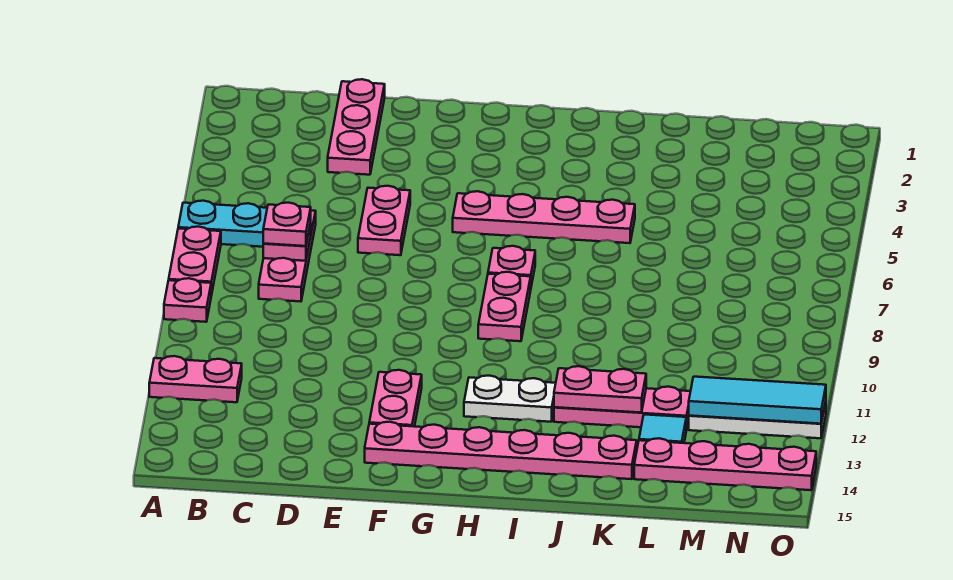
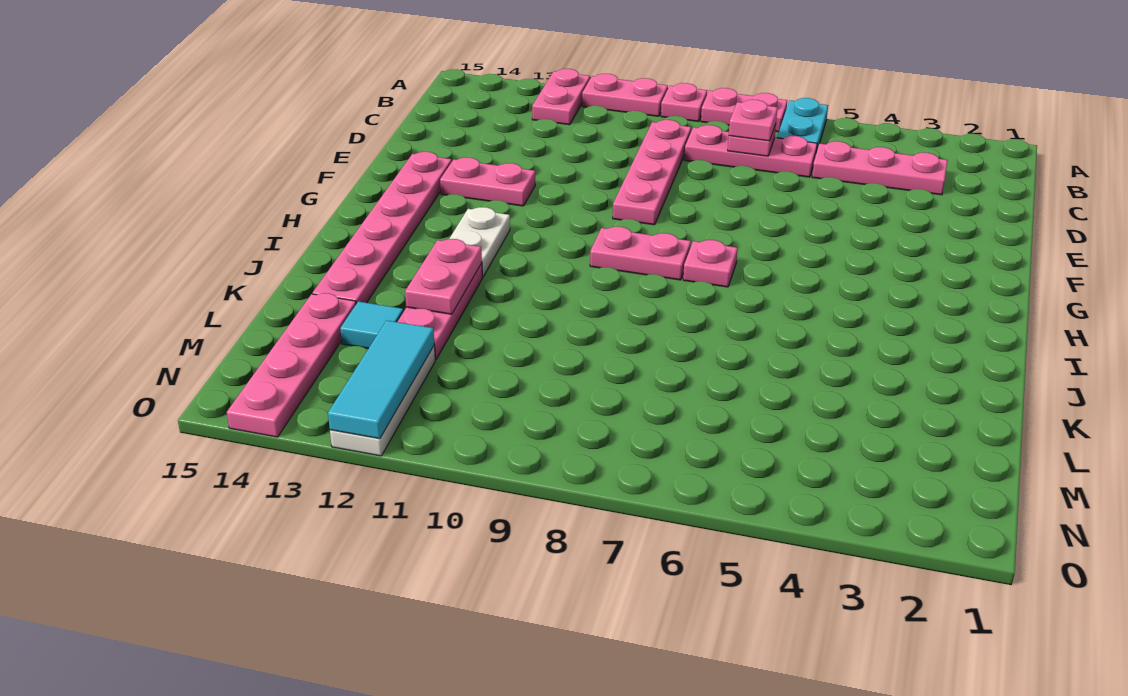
pink plate D1:D3 level 1 -> pink plate C3:C5 level 1
pink plate E5:E6 level 1 -> pink plate A10:A11 level 1
pink plate G5:J5 level 1 -> pink plate C9:F9 level 1

